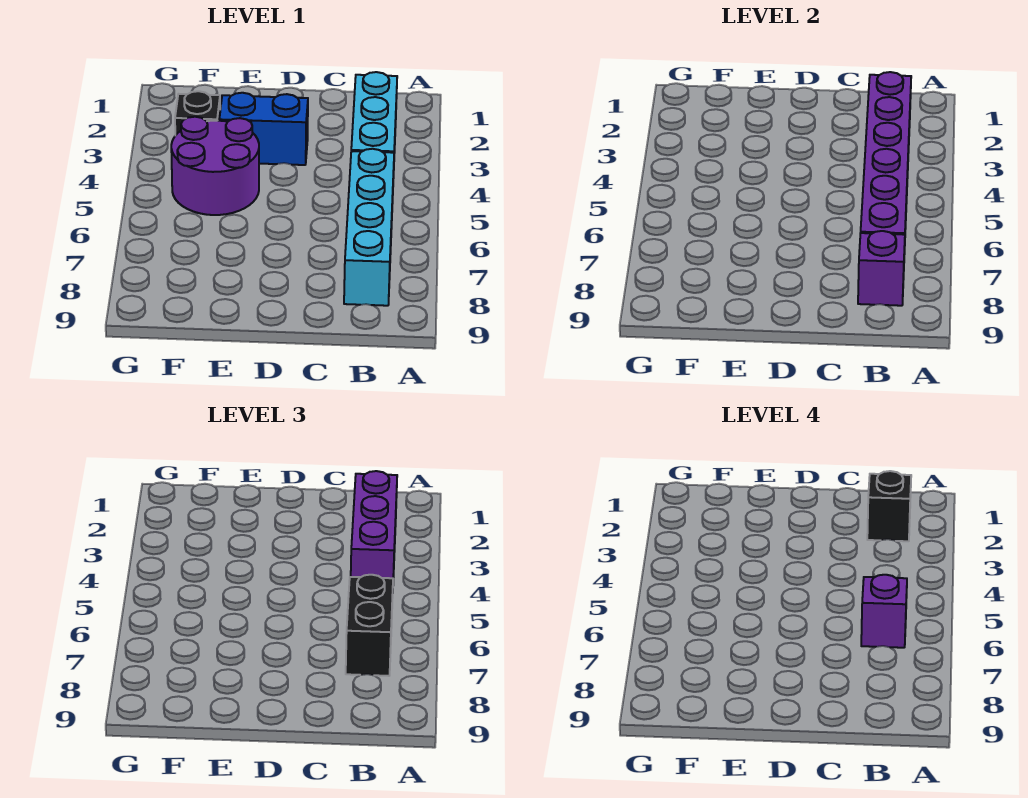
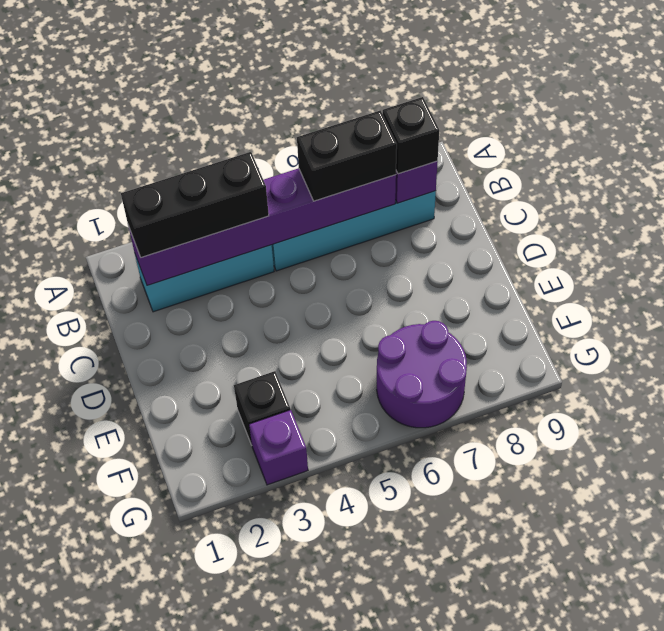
purple brick B2:B4 level 3 -> black brick B2:B4 level 3
black brick B2 level 4 -> black brick B8 level 3
purple brick B6 level 4 -> purple brick G3 level 1
blue brick D3:E3 level 1 -> none
purple round brick E4:F5 level 1 -> purple round brick F6:G7 level 1

